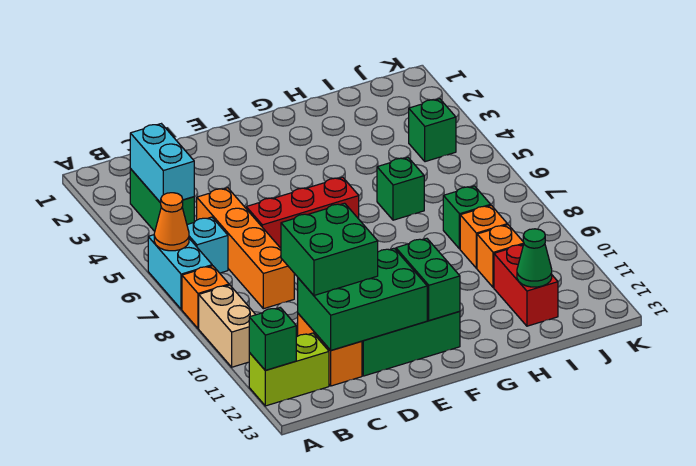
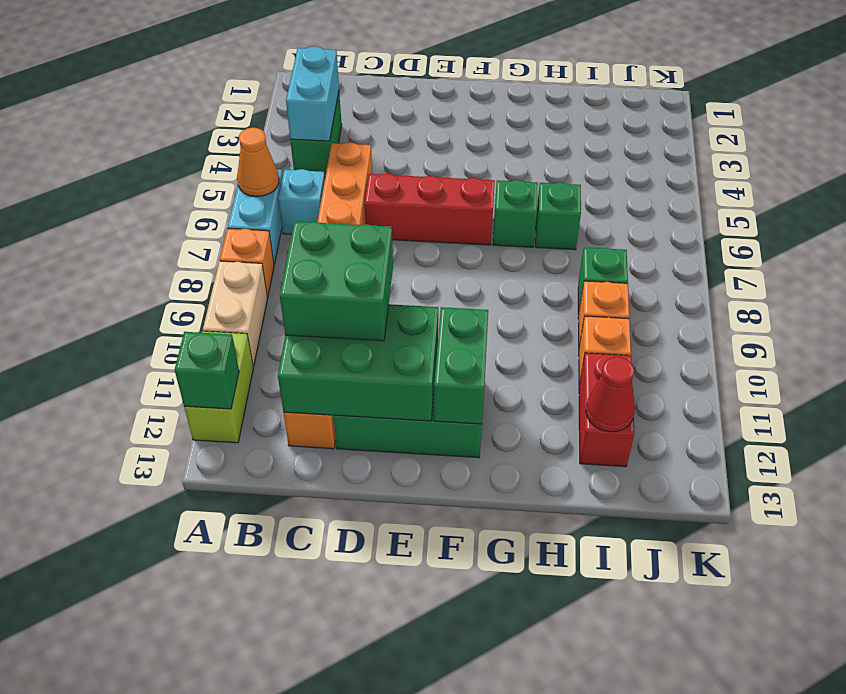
lime brick A12:B12 level 1 -> lime brick A11:A12 level 1
green cone I12 level 2 -> red cone I12 level 2
green brick J4 level 1 -> green brick G6 level 1

